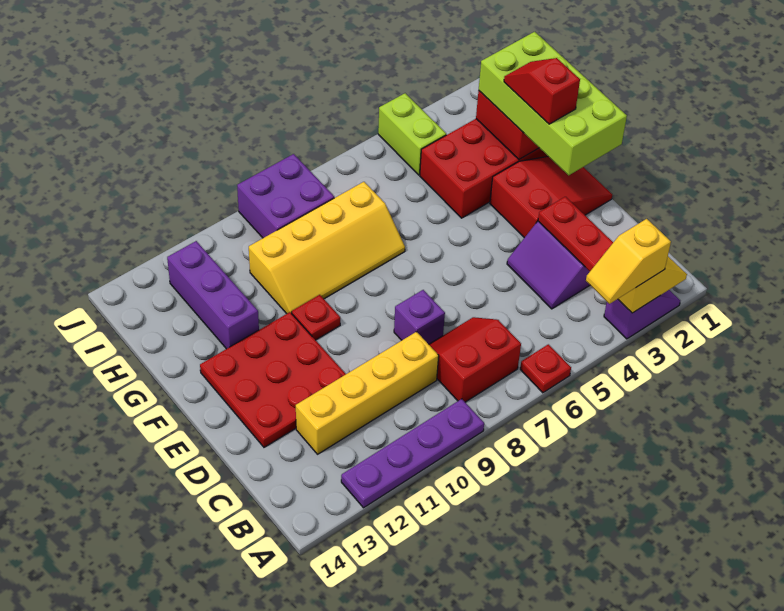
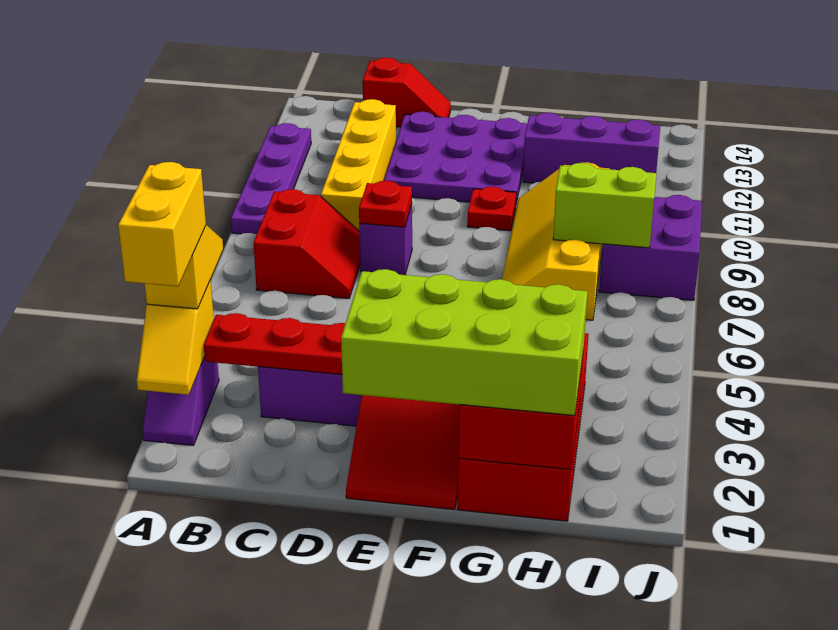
none -> yellow brick A2:A3 level 4
red plate A6 level 1 -> red plate D8 level 2
red plate D11:F13 level 1 -> purple plate D11:F13 level 1
red slope F2:G2 level 4 top F -> red slope C14:D14 level 1 top C
lime brick I4:J4 level 1 -> lime brick H8:I8 level 2

